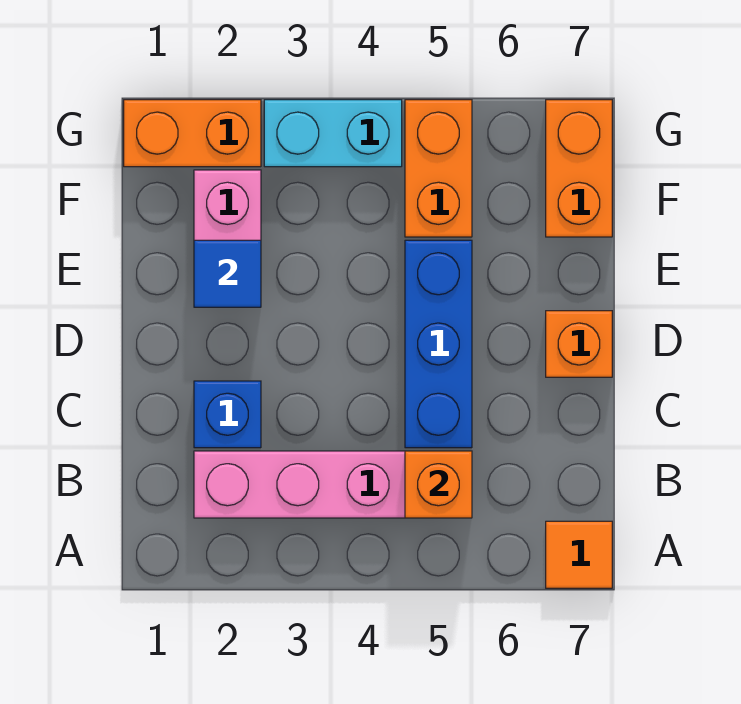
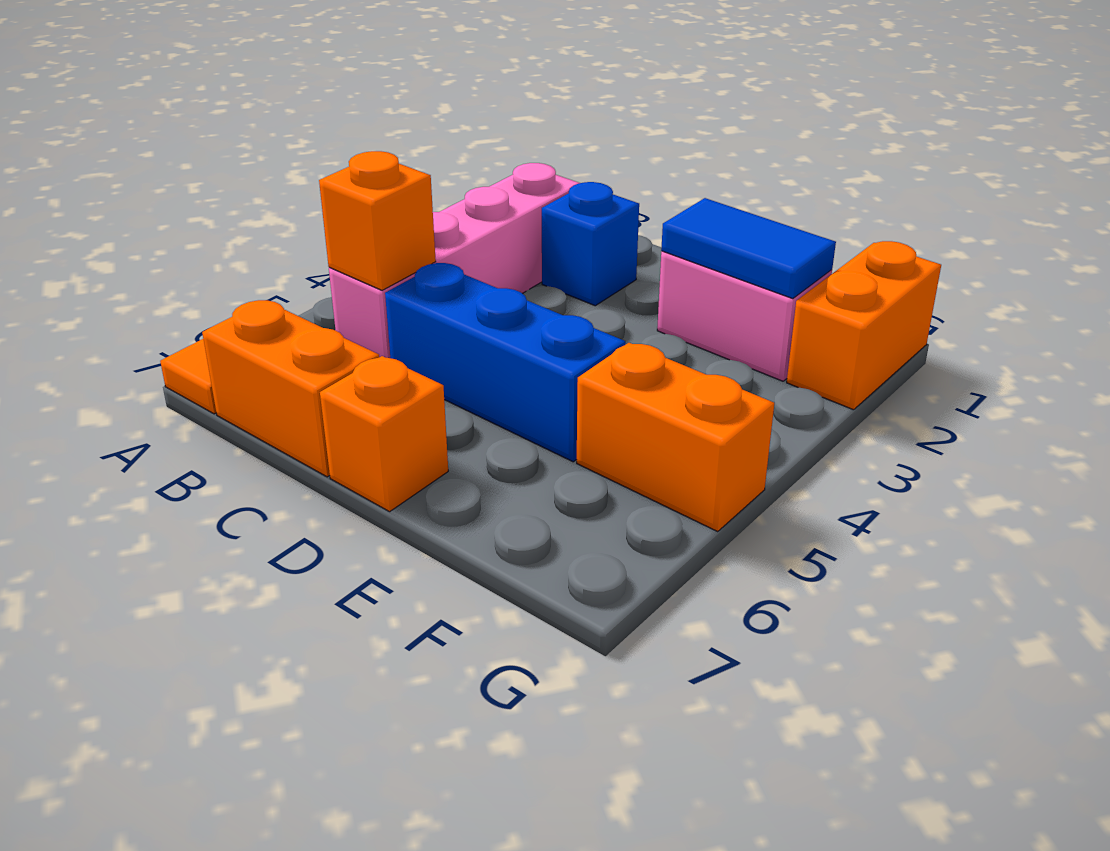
blue tile E2 level 2 -> blue tile E2:F2 level 2
orange brick F7:G7 level 1 -> orange brick B7:C7 level 1
cyan brick G3:G4 level 1 -> none

